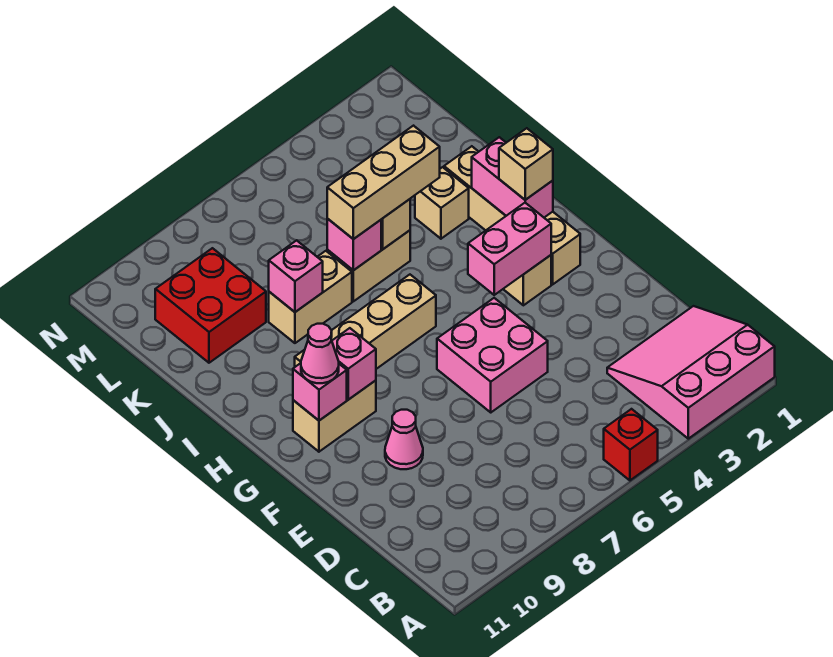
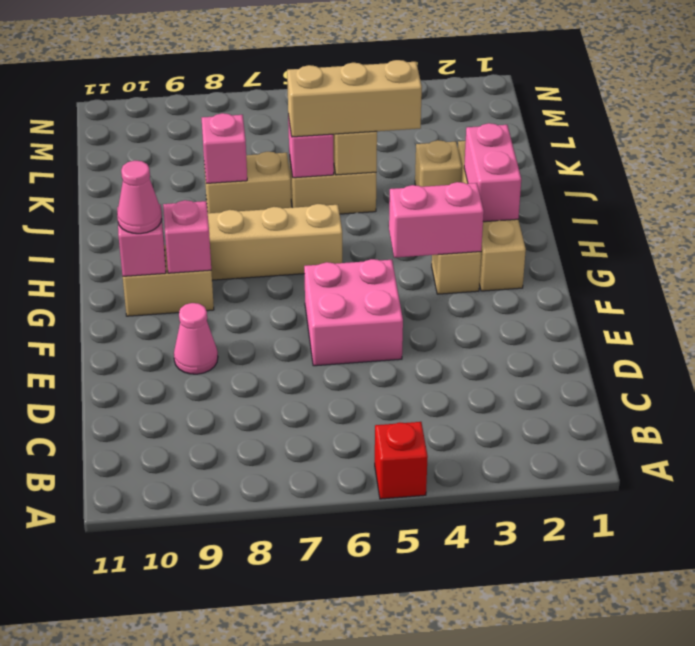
pink slope A1:C3 level 1 top A -> none
tan brick H2 level 3 -> none
red brick K9:L10 level 1 -> none

